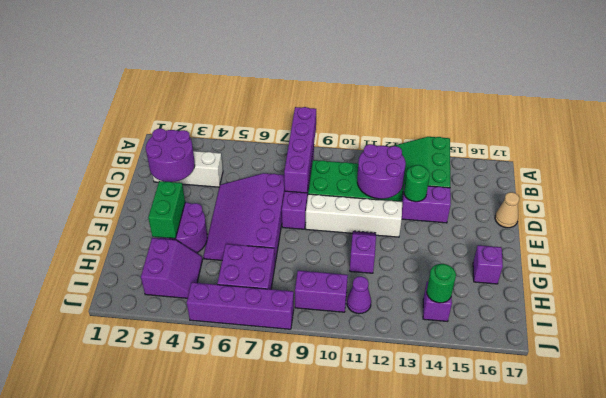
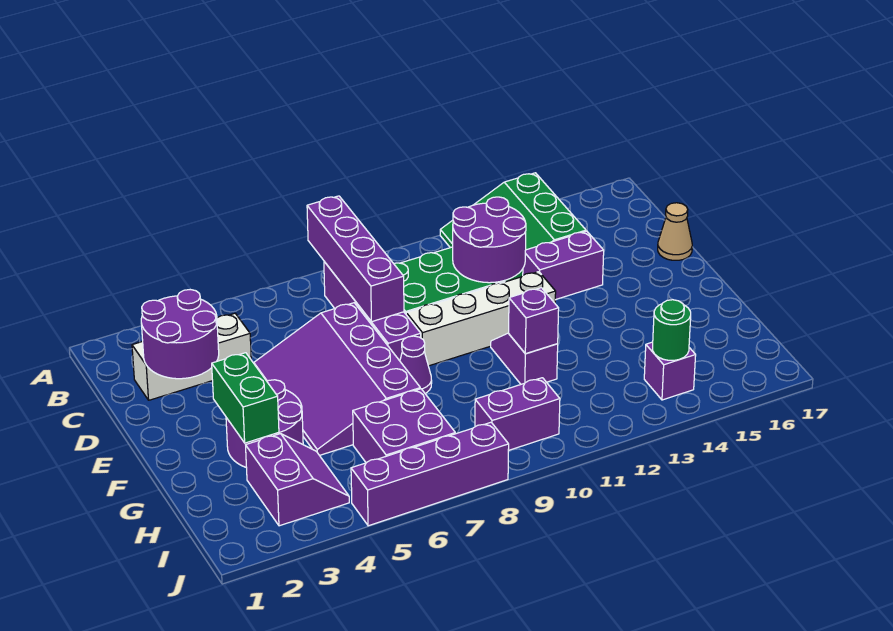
green round brick D13 level 2 -> none
purple brick G16 level 1 -> purple brick G11 level 2
purple cone I11 level 1 -> purple cone F8 level 1

